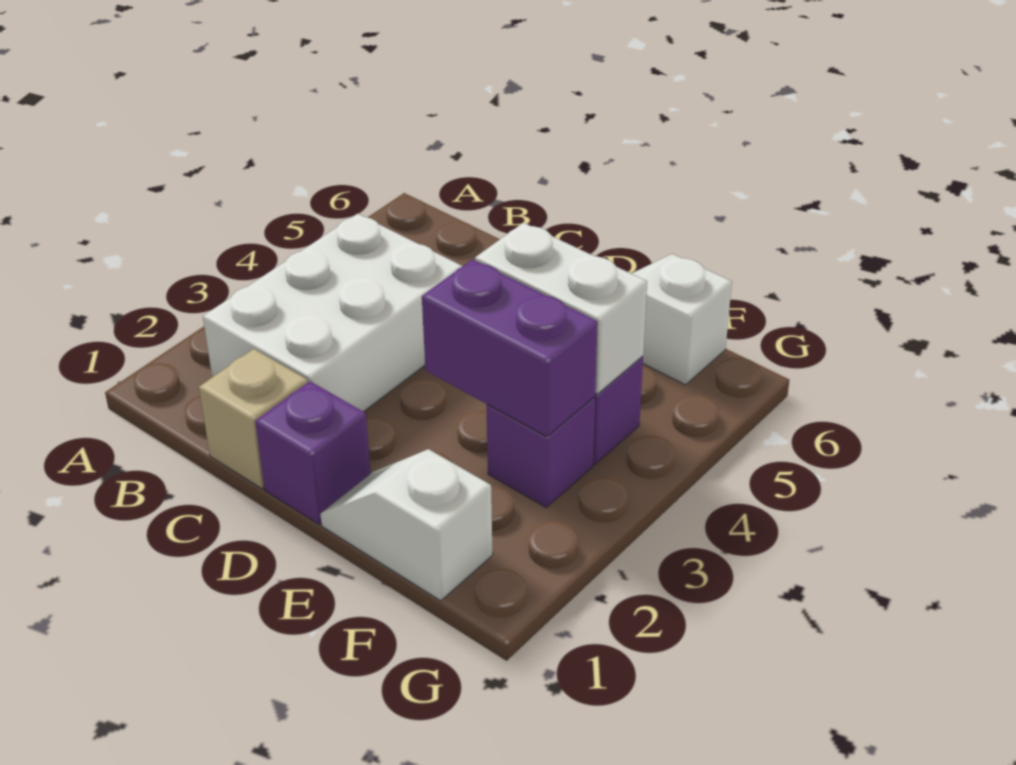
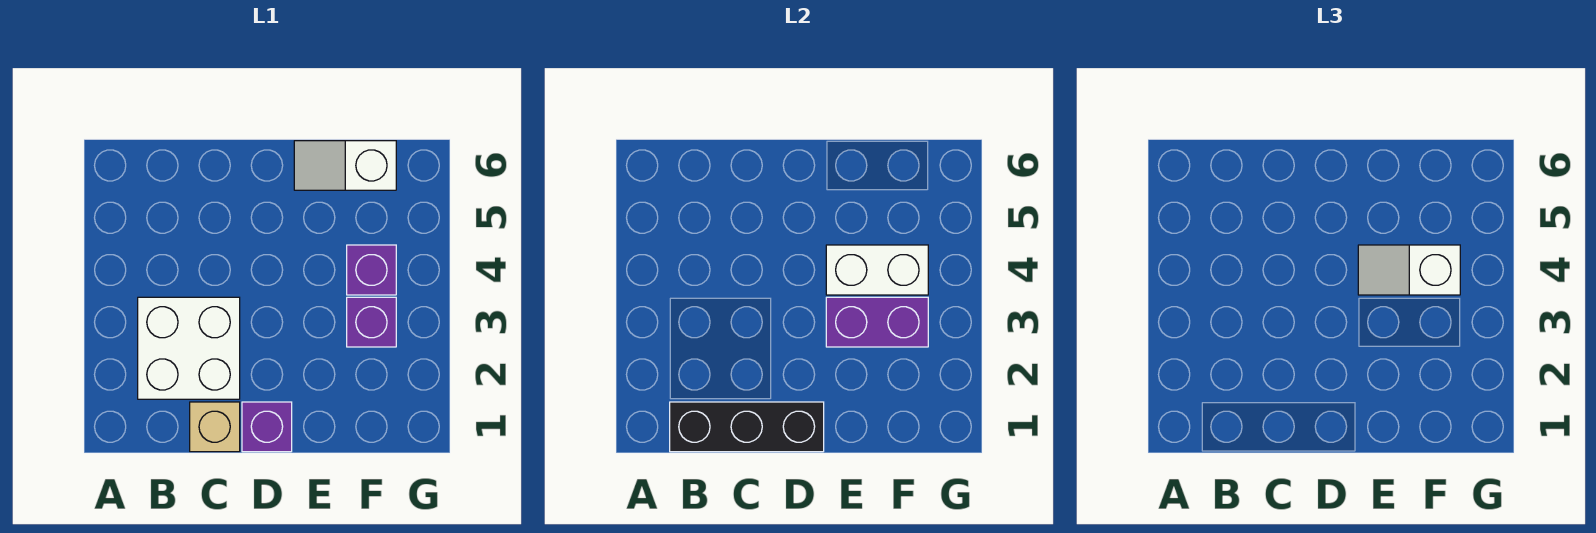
none -> black brick B1:D1 level 2
white brick B2:C4 level 1 -> white brick B2:C3 level 1
white slope E1:F1 level 1 top F -> white slope E4:F4 level 3 top F

